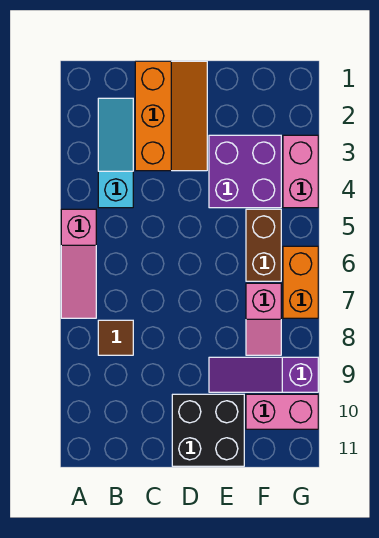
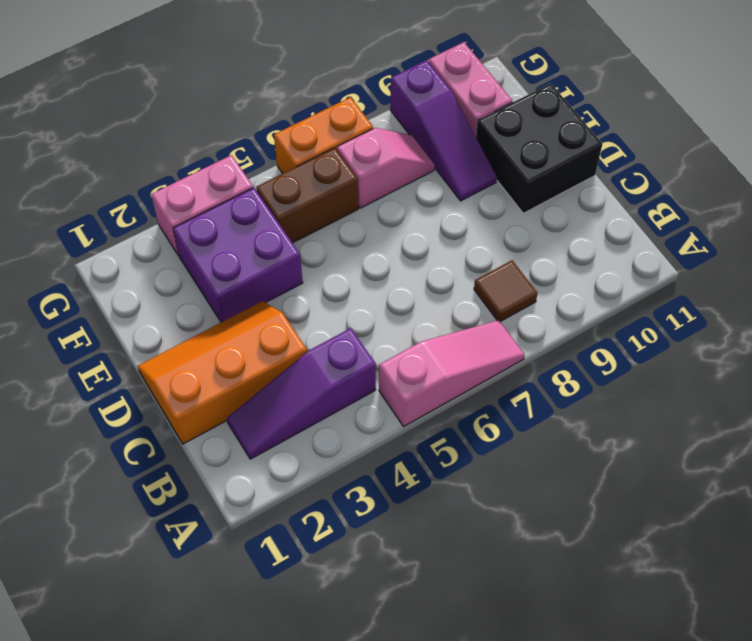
cyan slope B2:B4 level 1 top 4 -> purple slope B2:B4 level 1 top 4

